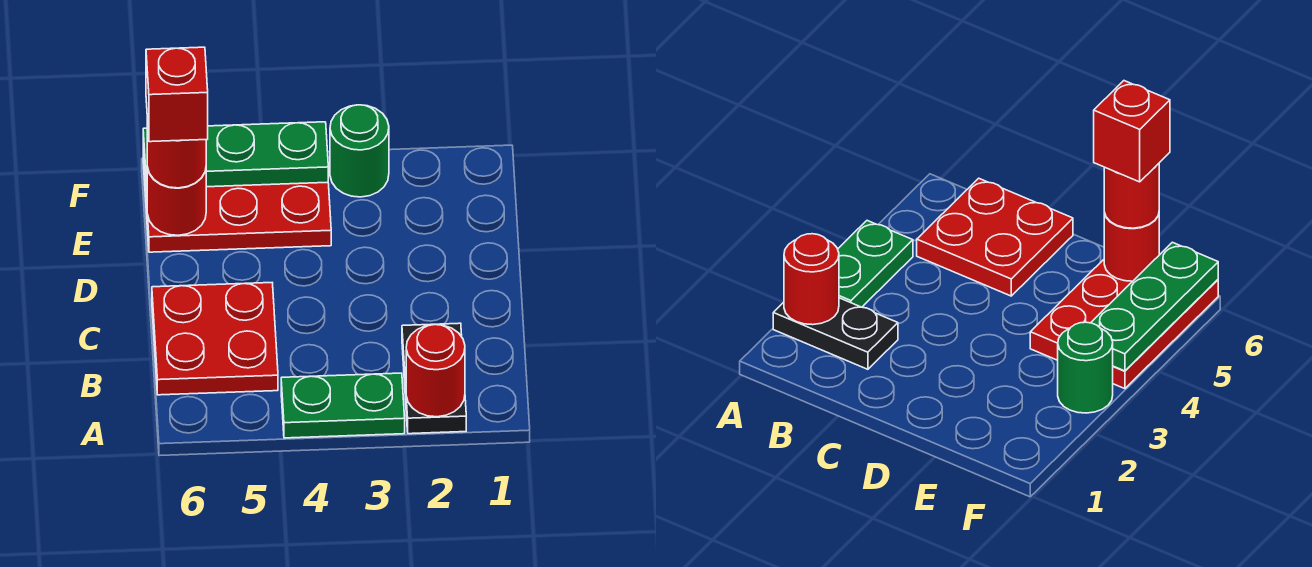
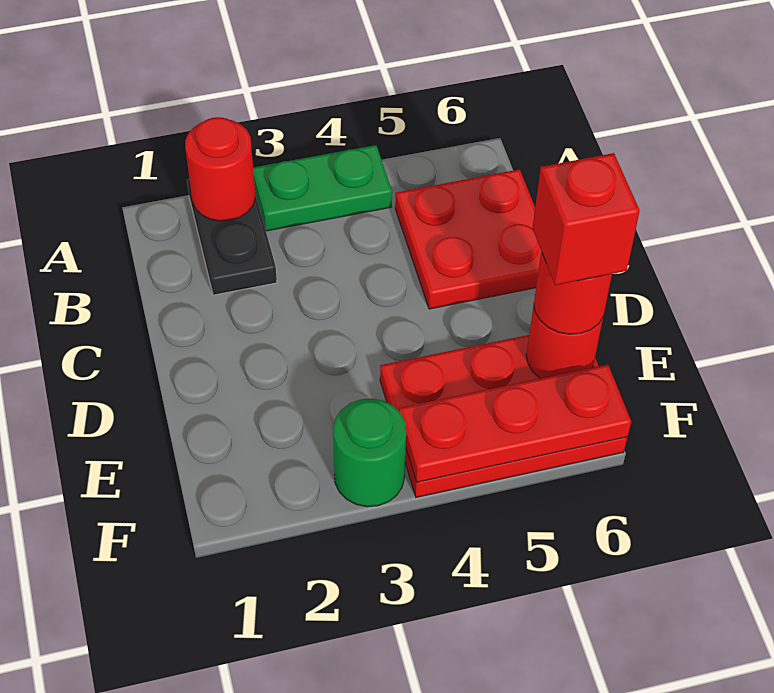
green plate F4:F6 level 2 -> red plate F4:F6 level 2

